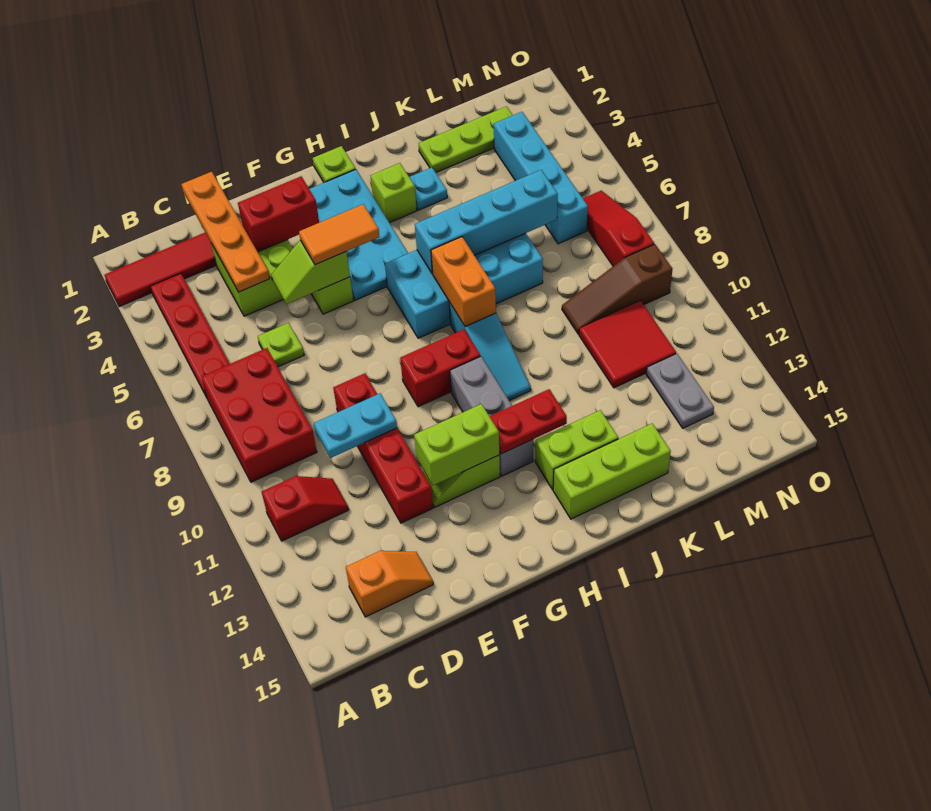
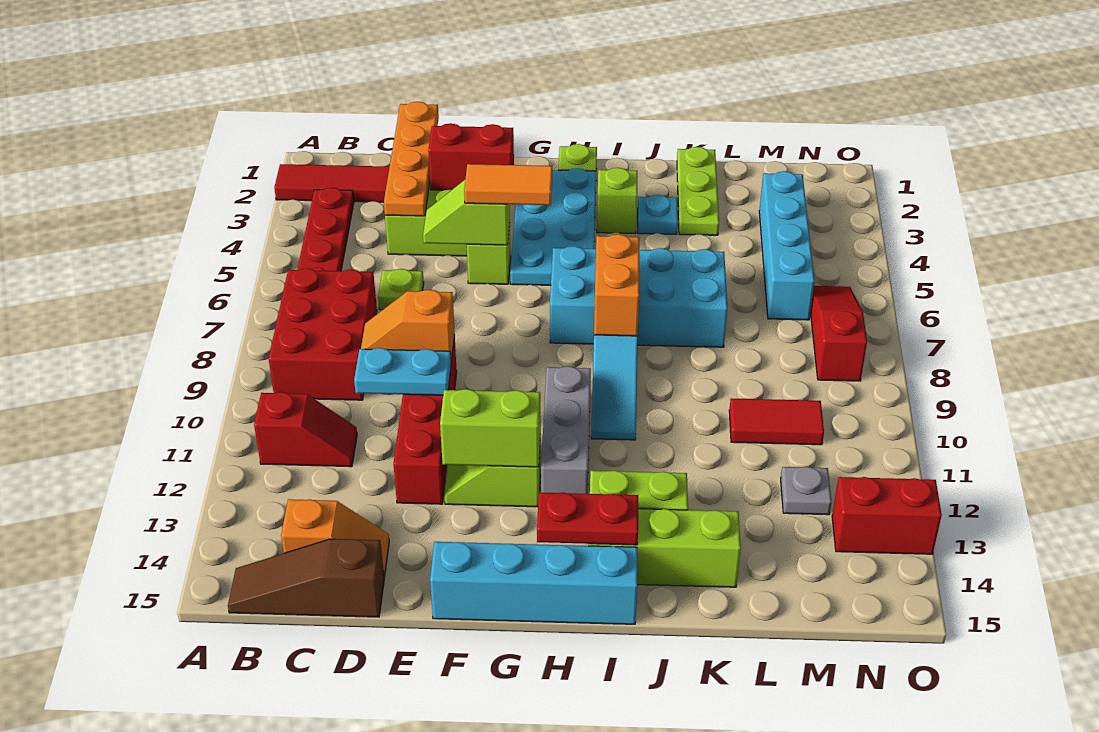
none -> orange slope D9:E9 level 2 top E
red brick G9:H9 level 1 -> red brick N13:O13 level 1
red plate H12:I12 level 2 -> red plate H14:I14 level 2
cyan brick I6:L6 level 2 -> cyan brick F15:I15 level 1
lime plate K2:M2 level 1 -> lime plate K1:K3 level 1
brown slope L9:N9 level 1 top N -> brown slope B15:D15 level 1 top D
red tile L10:M11 level 1 -> red tile L10:M10 level 1
grey plate M12:M13 level 1 -> grey plate M12 level 1

